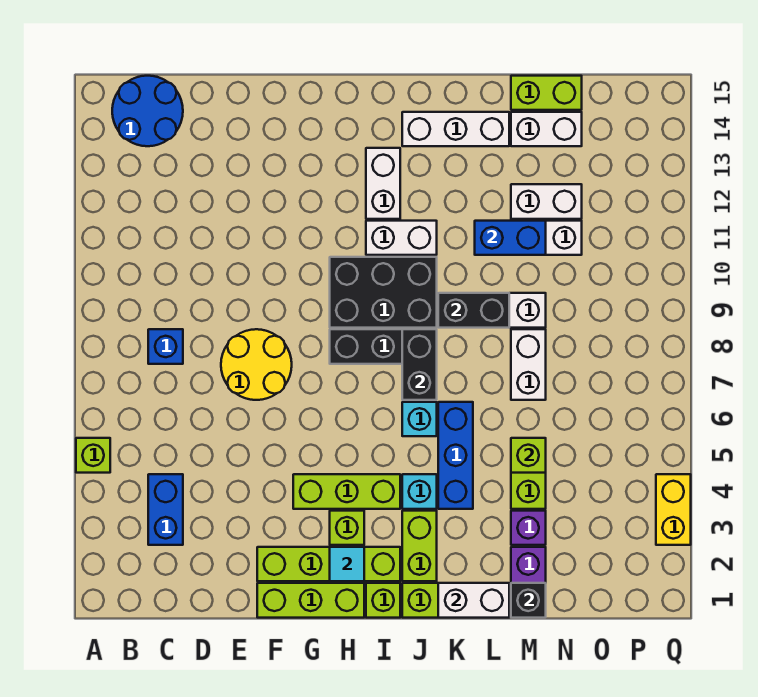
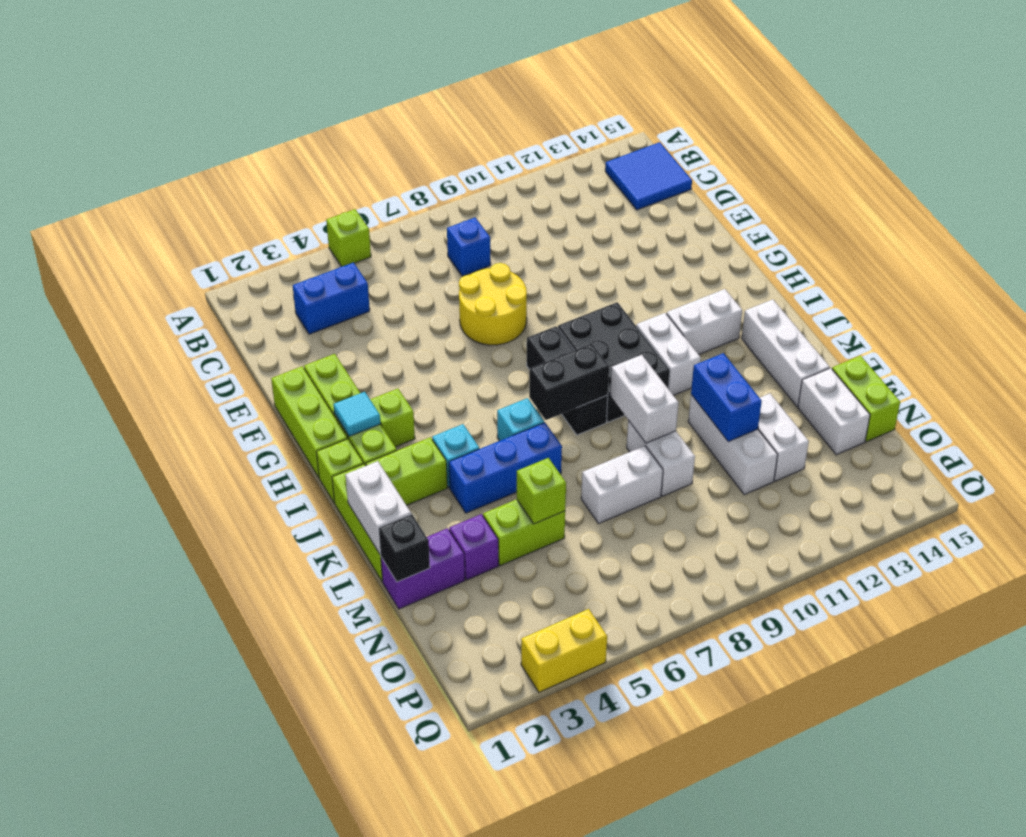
blue round brick B14:C15 level 1 -> blue tile B14:C15 level 1
lime brick G4:I4 level 1 -> none
black brick K9:L9 level 2 -> white brick K9:L9 level 2

